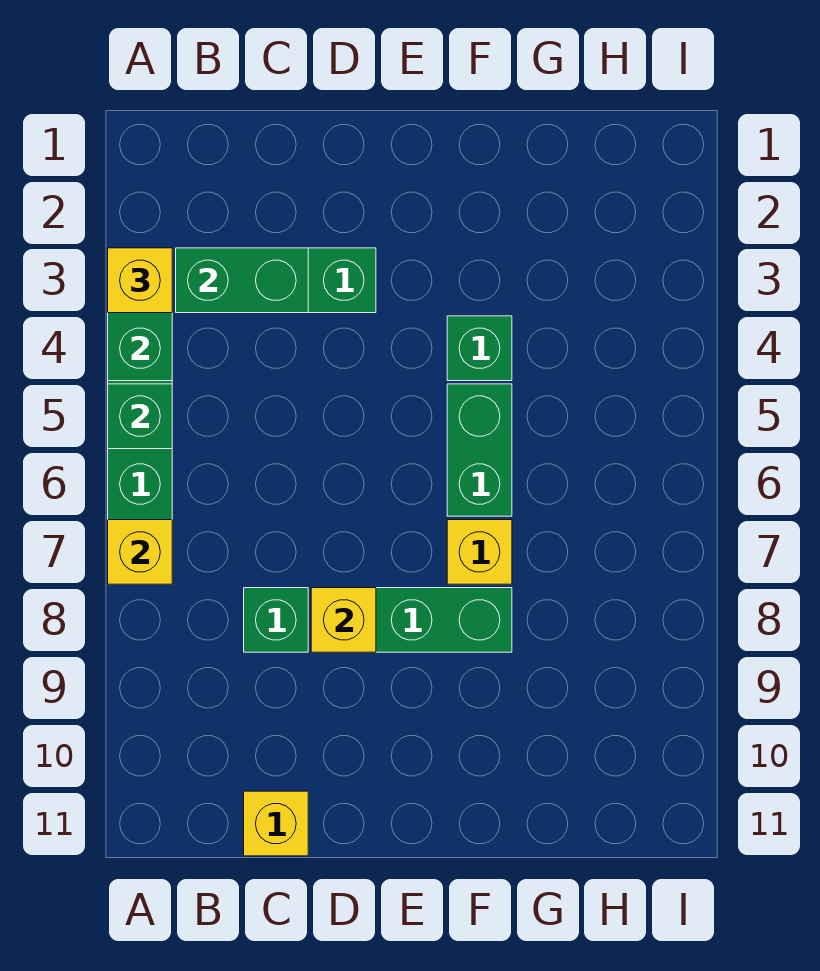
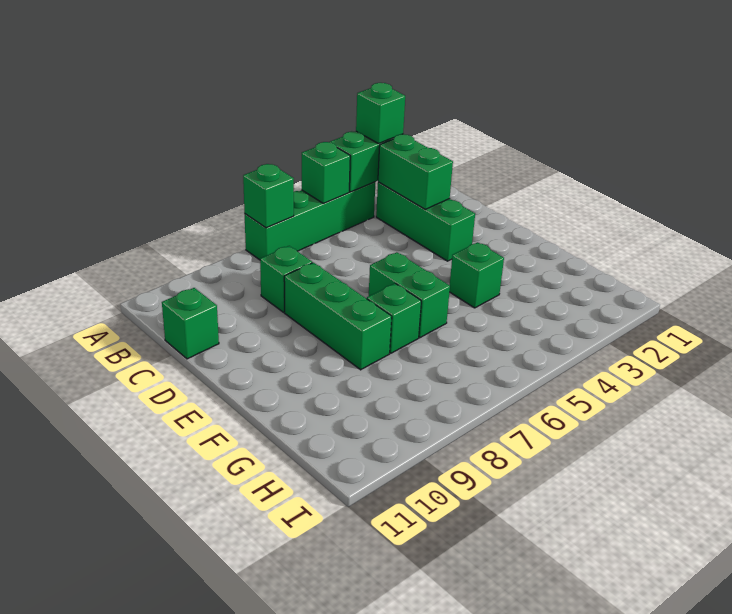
yellow brick A3 level 3 -> green brick A3 level 3
yellow brick A7 level 2 -> green brick A7 level 2
yellow brick C11 level 1 -> green brick C11 level 1
yellow brick D8 level 2 -> none
green brick F5:F6 level 1 -> green brick E6:F6 level 1
yellow brick F7 level 1 -> green brick F7 level 1

